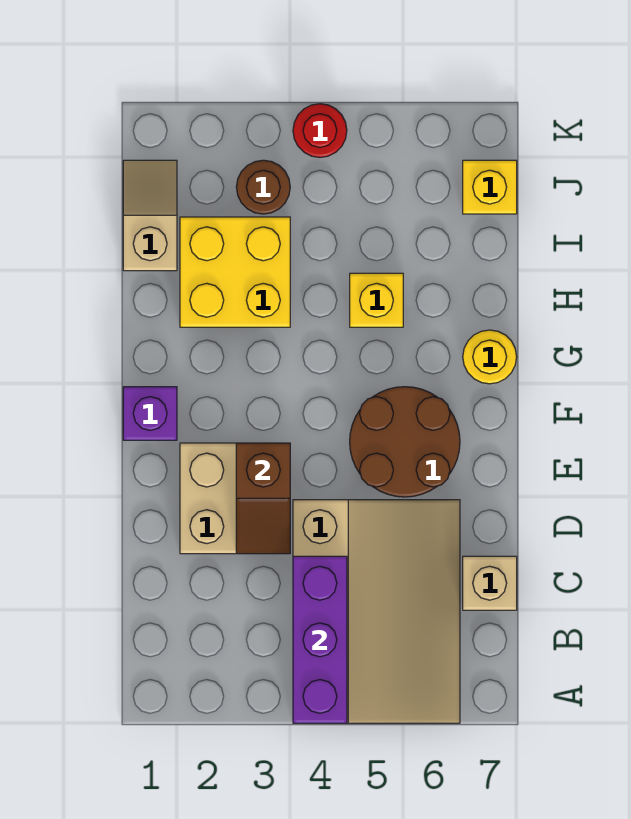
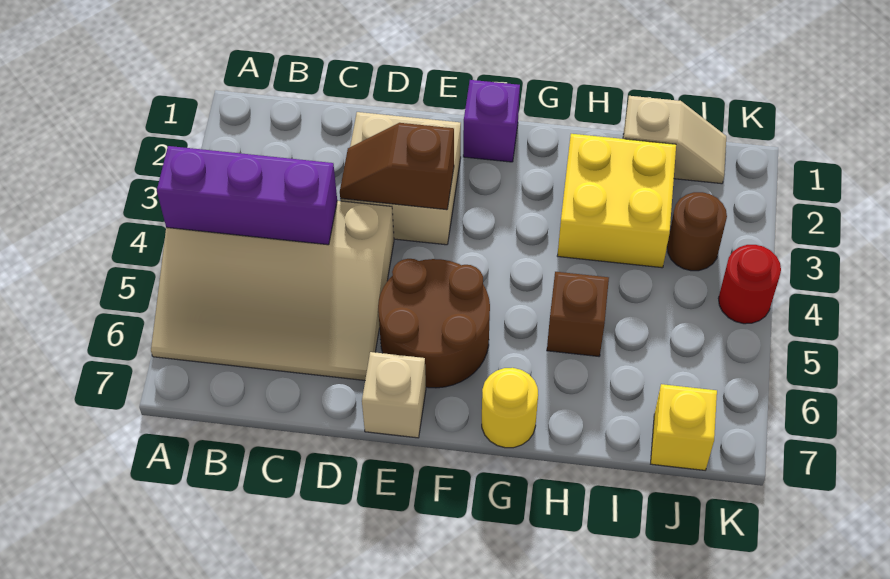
tan brick C7 level 1 -> tan brick E7 level 1
yellow brick H5 level 1 -> brown brick H5 level 1

